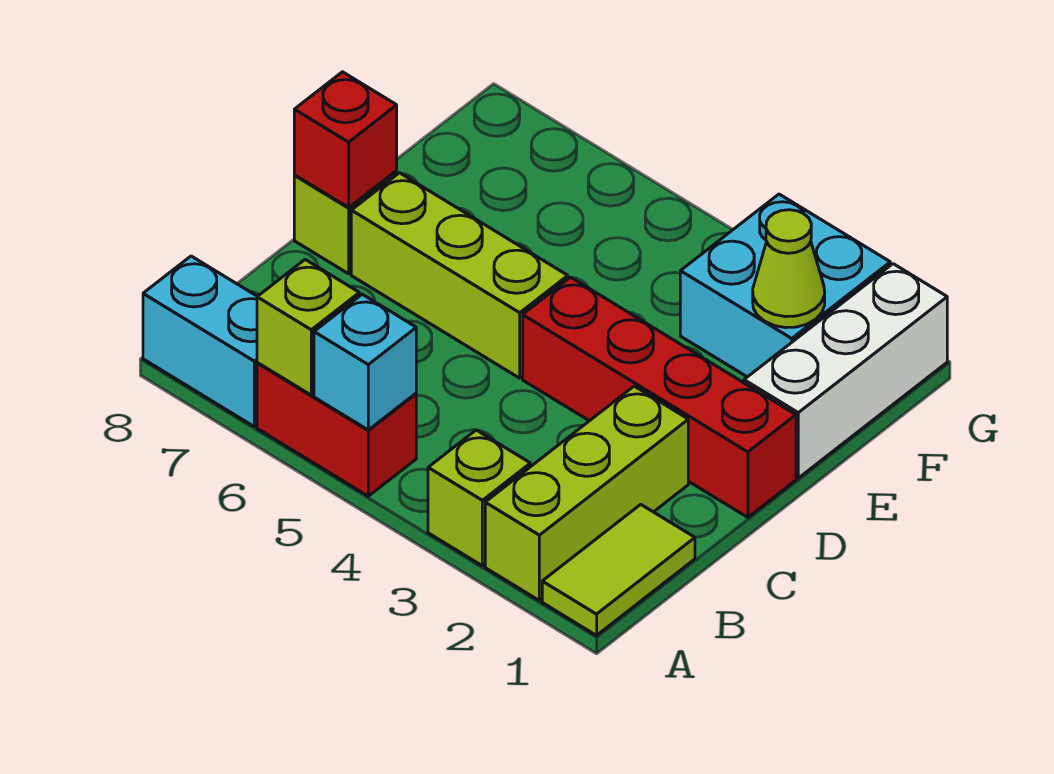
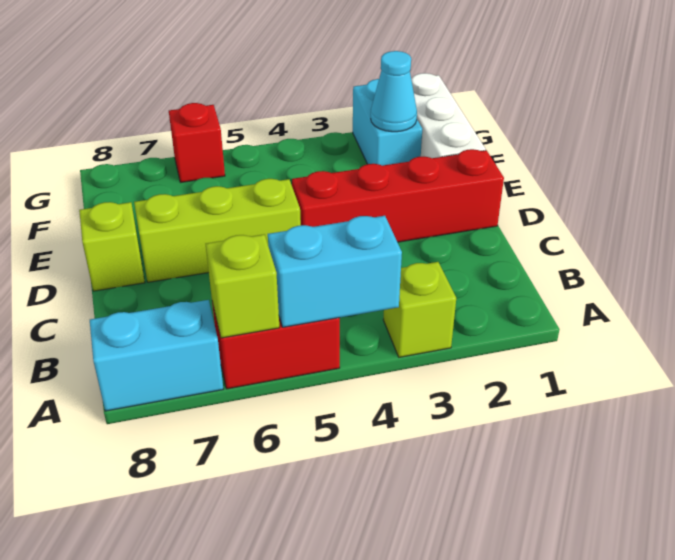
lime tile A1:B1 level 1 -> none
lime brick A2:C2 level 1 -> none
cyan brick A5 level 2 -> cyan brick A4:A5 level 2
red brick D8 level 2 -> red brick G6 level 1
cyan brick F2:G3 level 1 -> cyan brick F2:G2 level 1
lime cone F2 level 2 -> cyan cone F2 level 2

